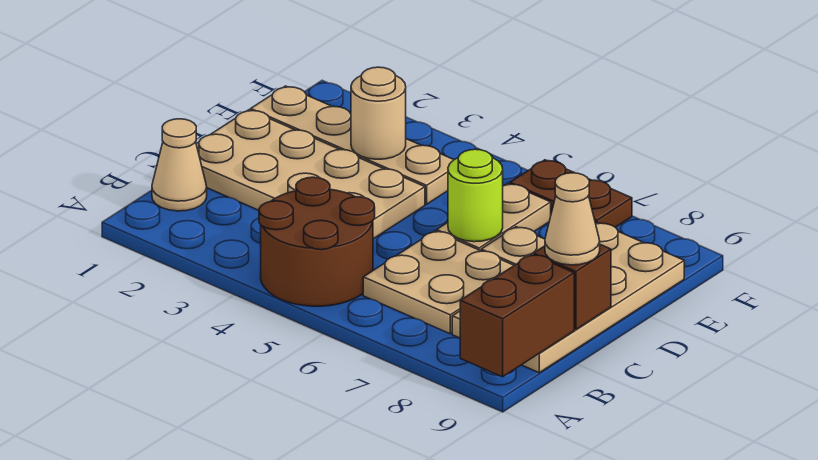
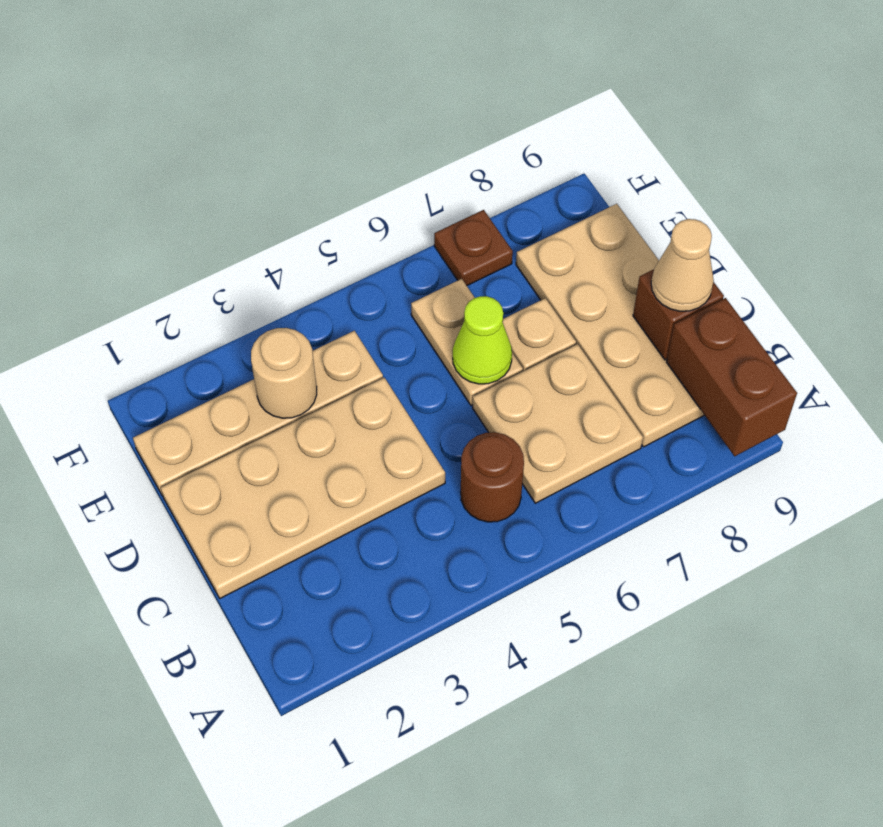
brown round brick A4:B5 level 1 -> brown round brick B5 level 1
tan cone B1 level 1 -> none
lime round brick D6 level 2 -> lime cone D6 level 2
brown plate F6:F7 level 1 -> brown plate F7 level 1

